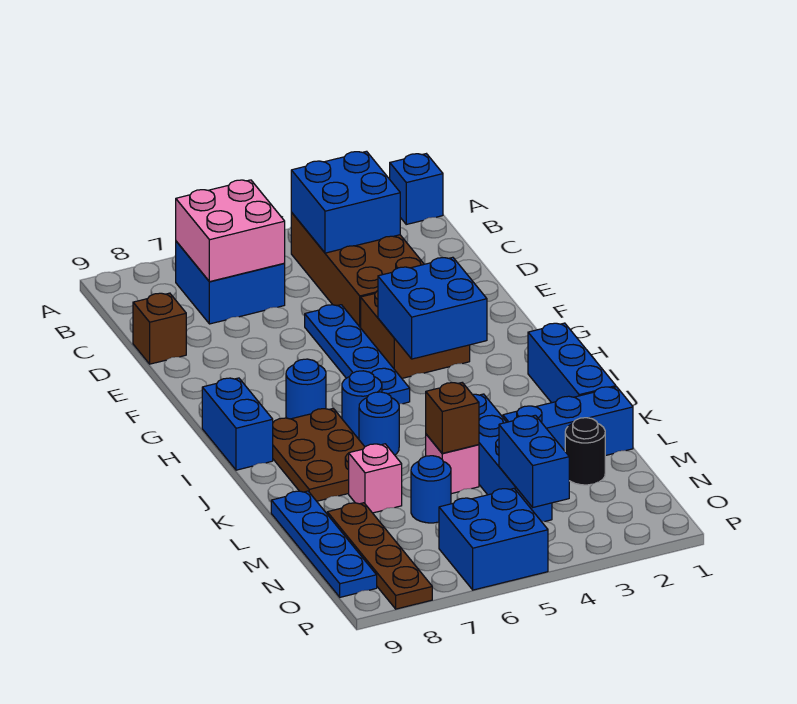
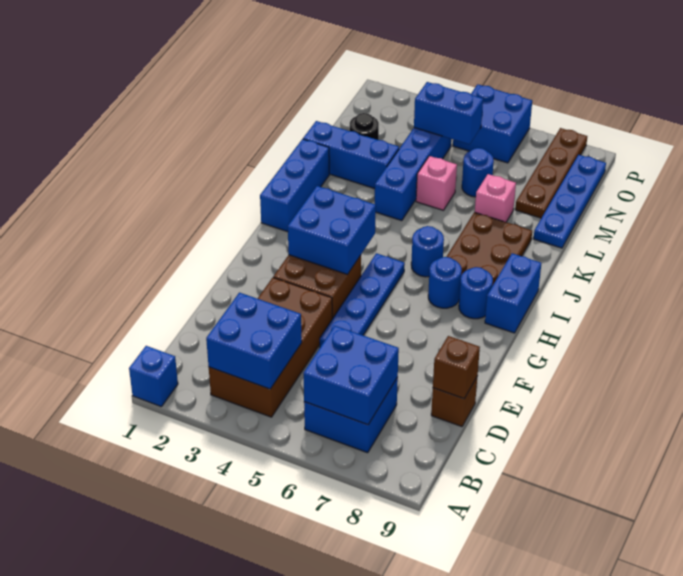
pink brick B6:C7 level 2 -> blue brick B6:C7 level 2
blue round brick J6 level 1 -> blue round brick H8 level 1
brown brick L5 level 2 -> brown brick D9 level 2
blue brick N4:O4 level 2 -> blue brick N4:N5 level 2

